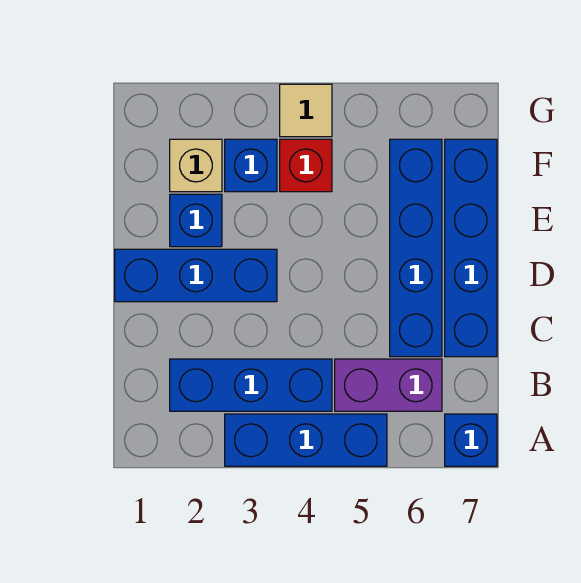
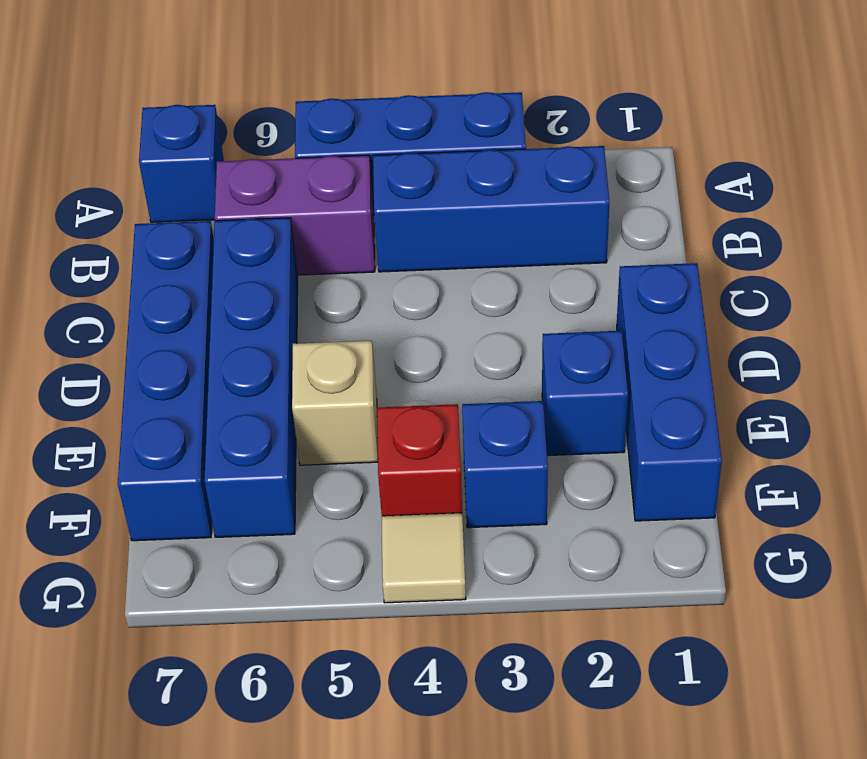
blue brick D1:D3 level 1 -> blue brick D1:F1 level 1
tan brick F2 level 1 -> tan brick E5 level 1

